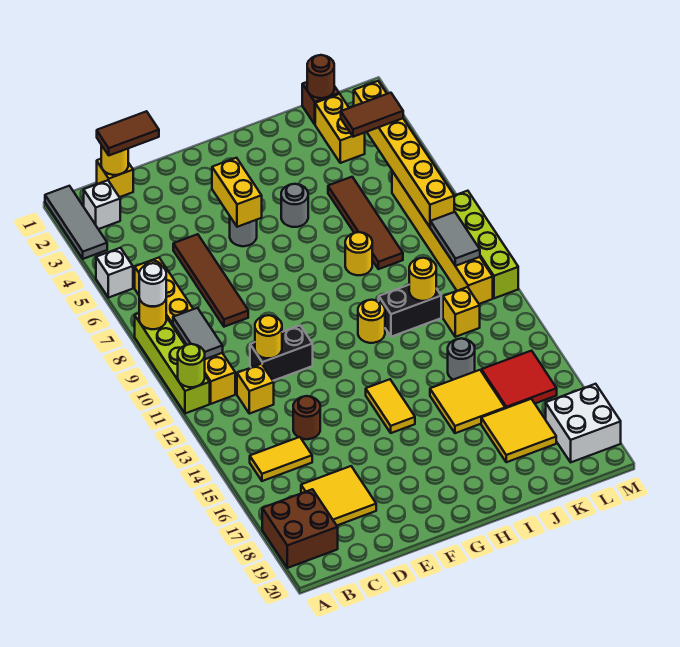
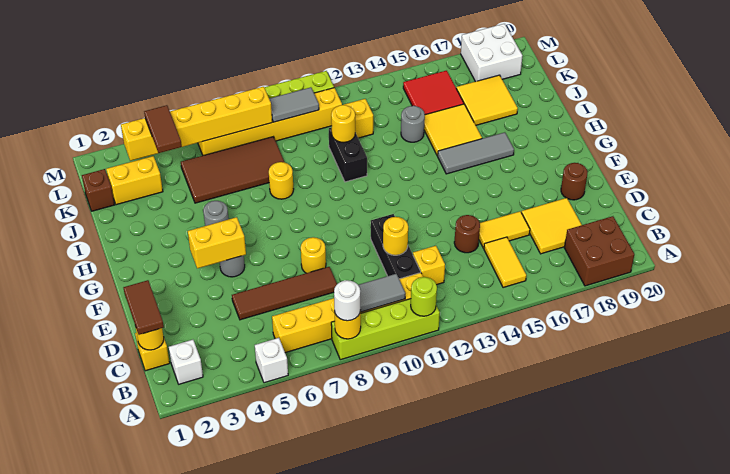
grey tile A1:A3 level 1 -> grey tile H15:H17 level 1
black brick D11:E11 level 1 -> black brick C11:E11 level 1
yellow tile G14:G15 level 1 -> yellow tile D15:D16 level 1
yellow round brick H11 level 1 -> yellow round brick E8 level 1
brown tile J5:J8 level 1 -> brown tile J5:K8 level 1
brown round brick K1 level 2 -> brown round brick E19 level 1

